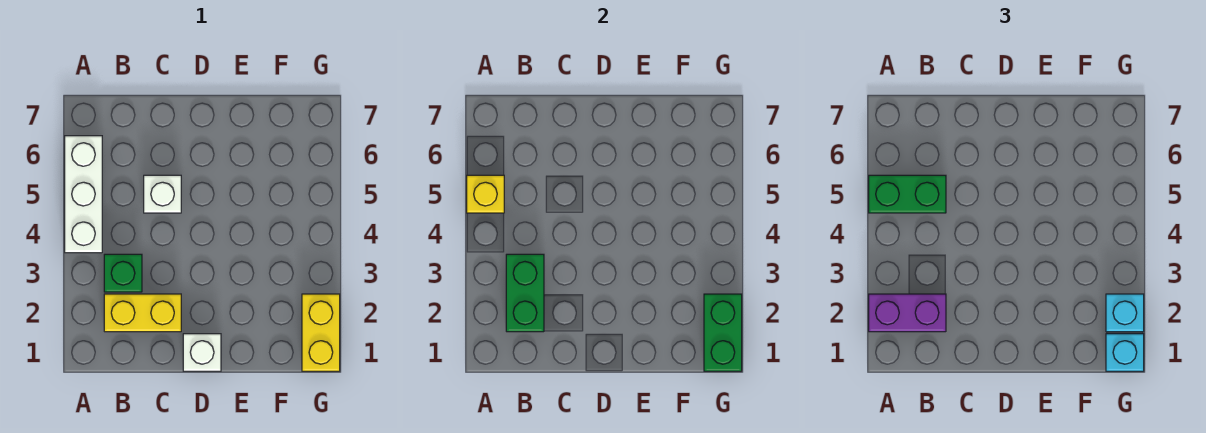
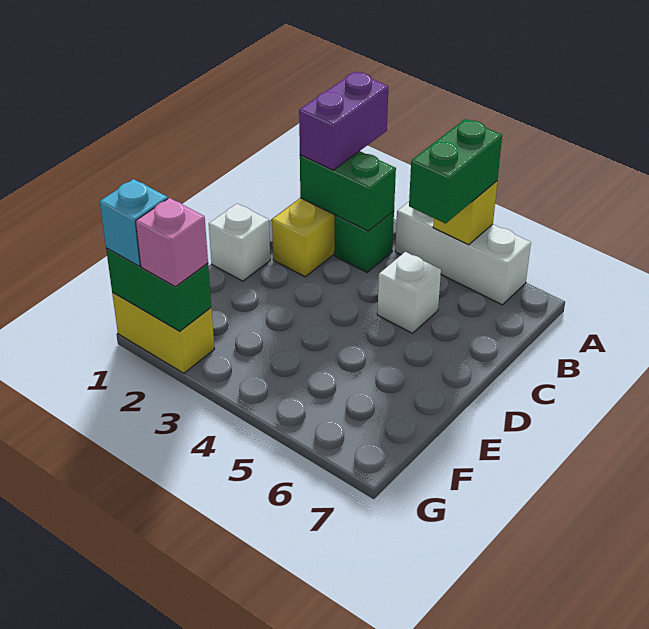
cyan brick G2 level 3 -> pink brick G2 level 3

